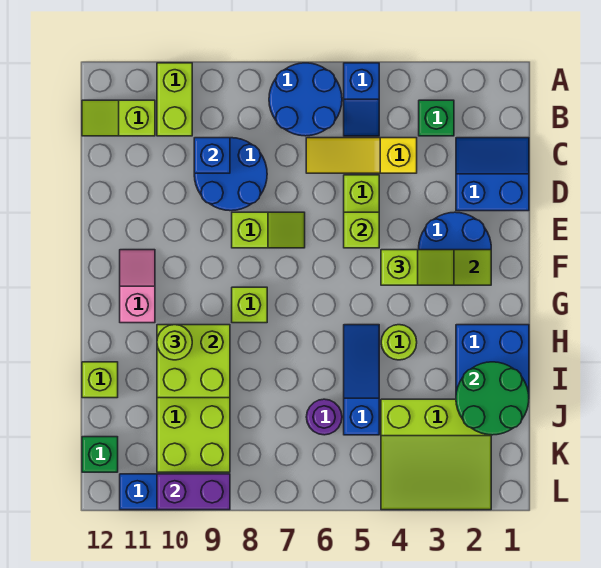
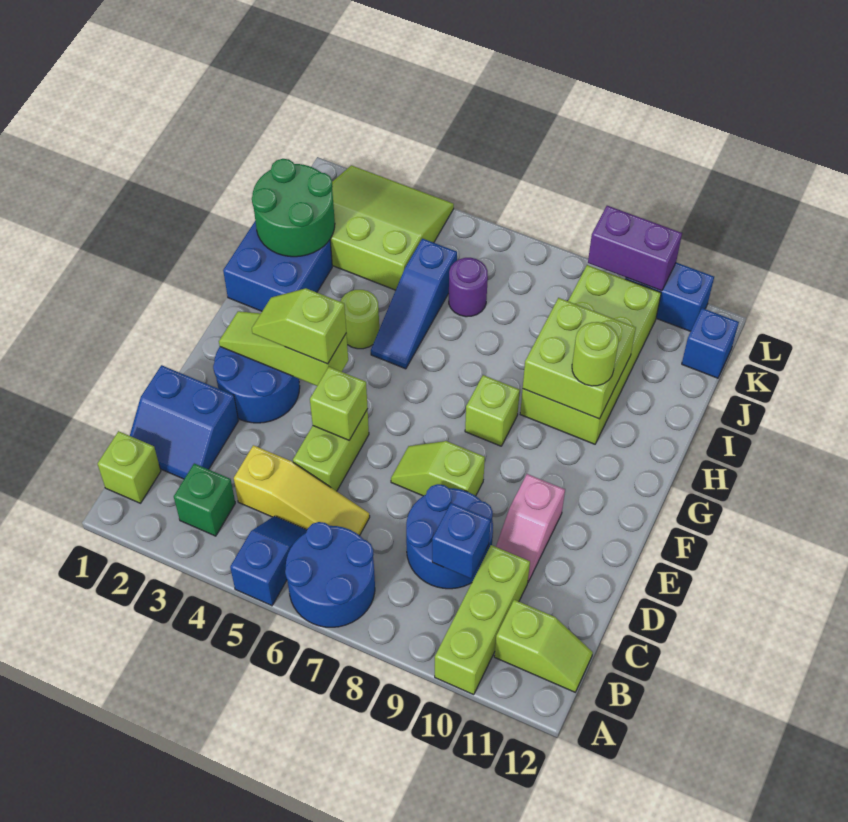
lime brick A10:B10 level 1 -> lime brick A10:C10 level 1
pink slope F11:G11 level 1 top G -> pink slope D10:E10 level 1 top E
lime brick I12 level 1 -> lime brick B1 level 1
green brick K12 level 1 -> blue brick K12 level 1

